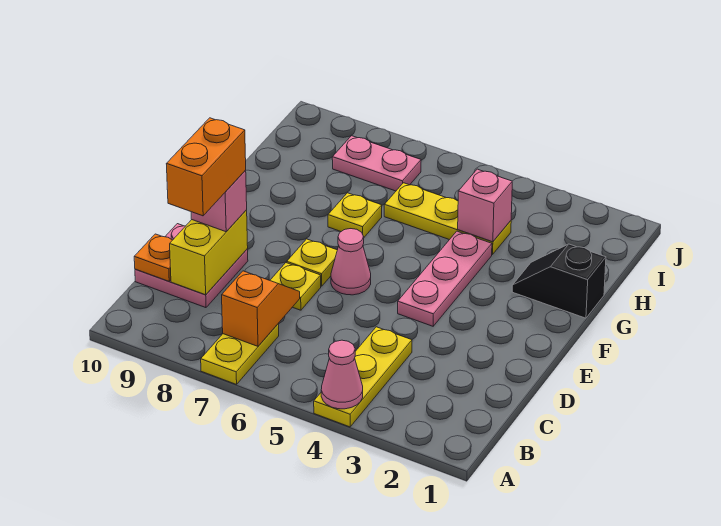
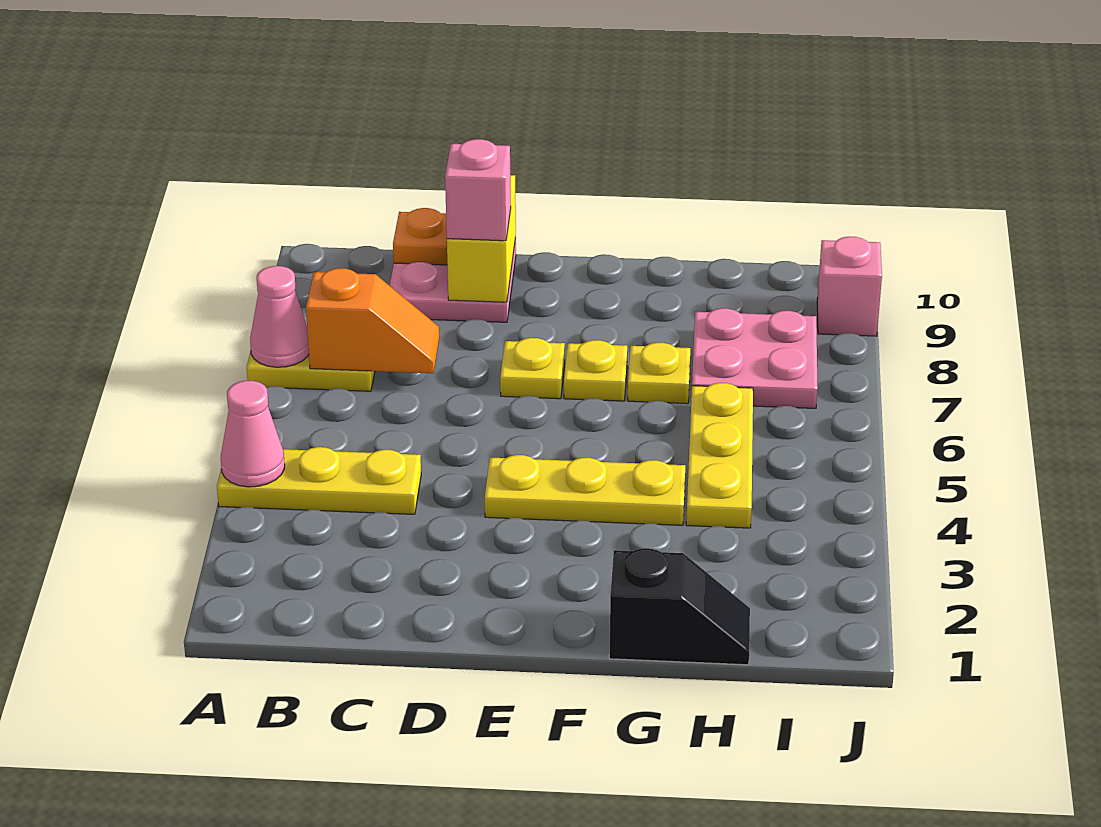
yellow brick C9:D9 level 2 -> yellow brick D9:D10 level 2
orange brick C9:D9 level 4 -> none
yellow plate D7 level 1 -> yellow plate F7 level 1
pink plate E4:G4 level 1 -> yellow plate E4:G4 level 1
pink cone E6 level 1 -> pink cone A7 level 2
black slope G1:G2 level 1 top 1 -> black slope G1:H1 level 1 top G
pink brick H4 level 2 -> pink brick J9 level 1
pink plate I7:I8 level 1 -> pink plate H7:I8 level 1

